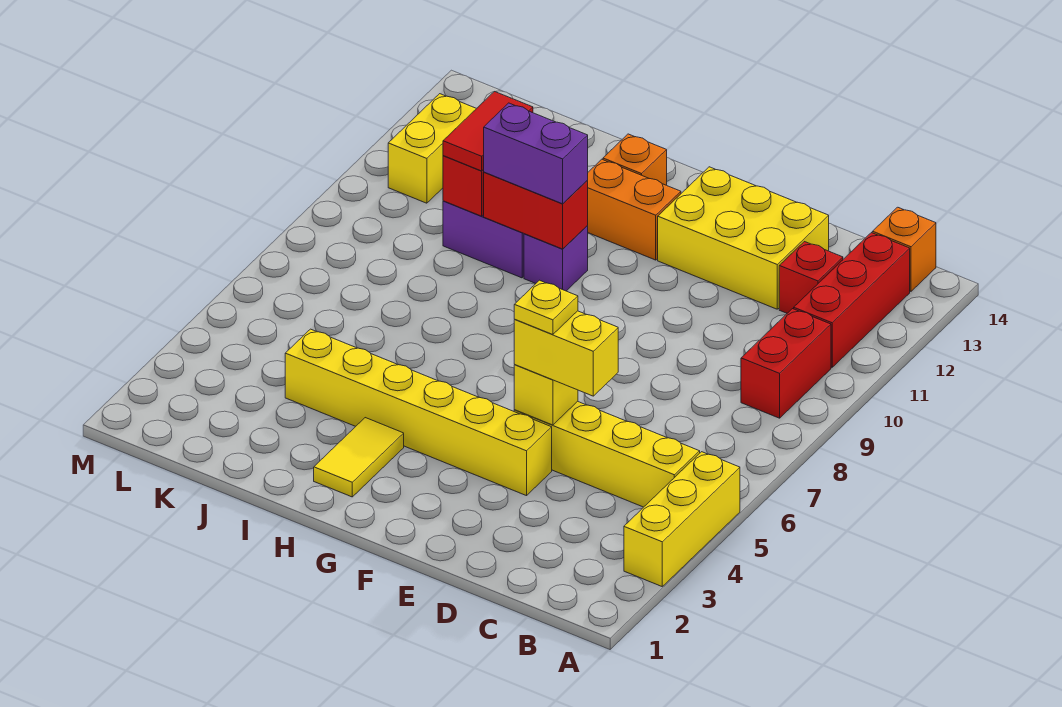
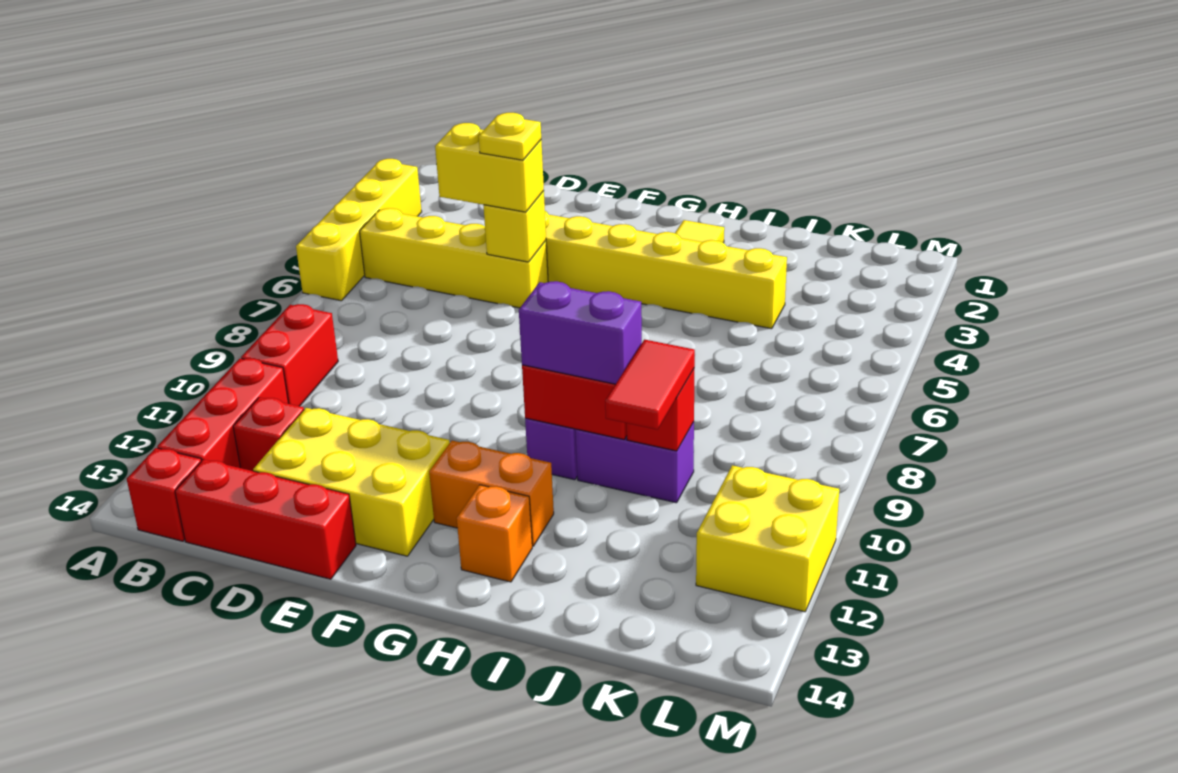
yellow brick A3:A5 level 1 -> yellow brick A3:A6 level 1
orange brick B14 level 1 -> red brick B14 level 1
none -> red brick C14:E14 level 1
yellow brick L11:L12 level 1 -> yellow brick L11:M12 level 1

